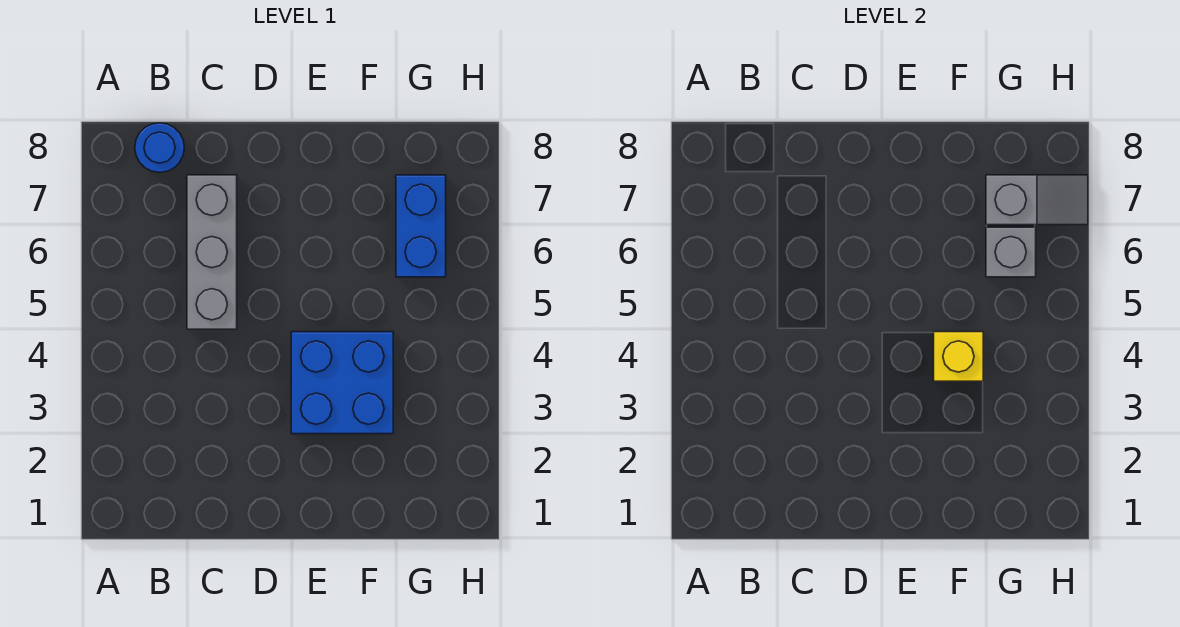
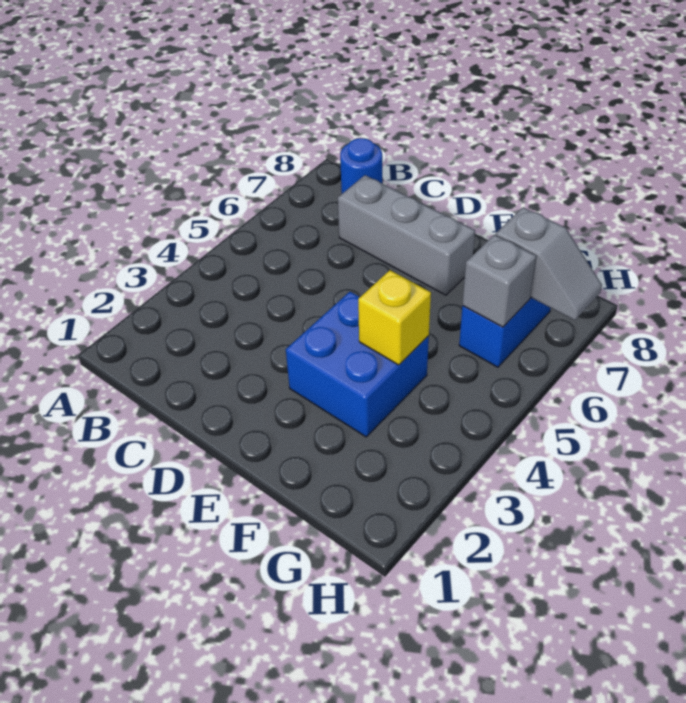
grey brick C5:C7 level 1 -> grey brick C7:E7 level 1

